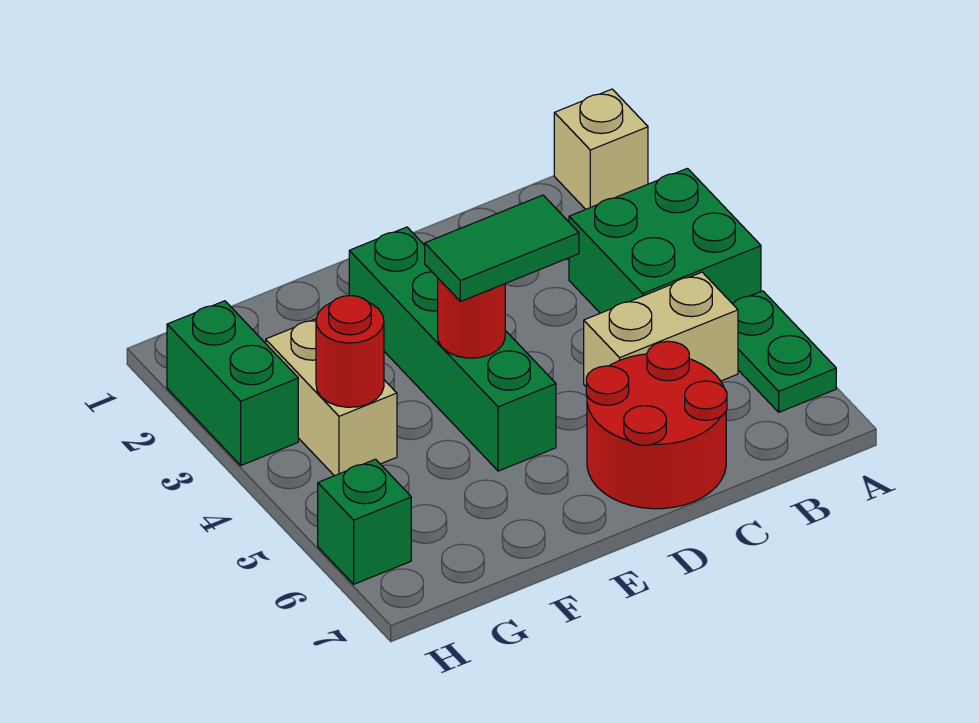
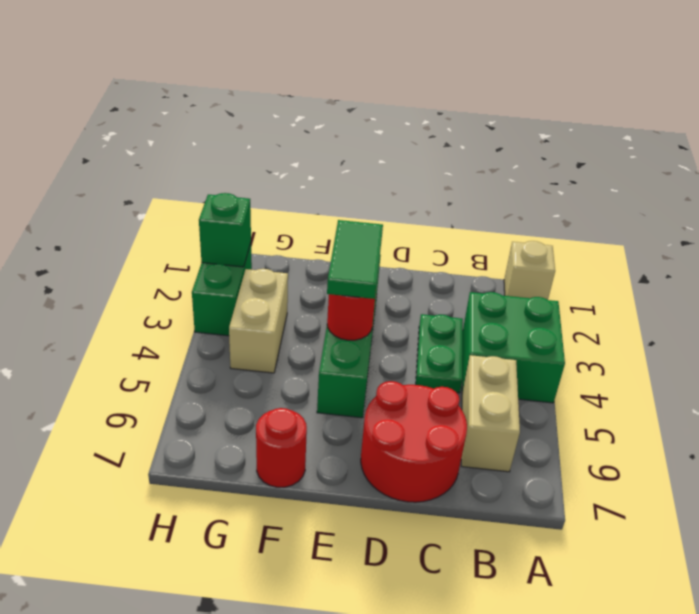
green plate A5:A6 level 1 -> green plate C3:C4 level 1
tan brick B5:C5 level 1 -> tan brick B5:B6 level 1
green tile D4:E4 level 3 -> green tile E3:E4 level 3
red round brick G4 level 2 -> red round brick F7 level 1
green brick H6 level 1 -> green brick H2 level 2

